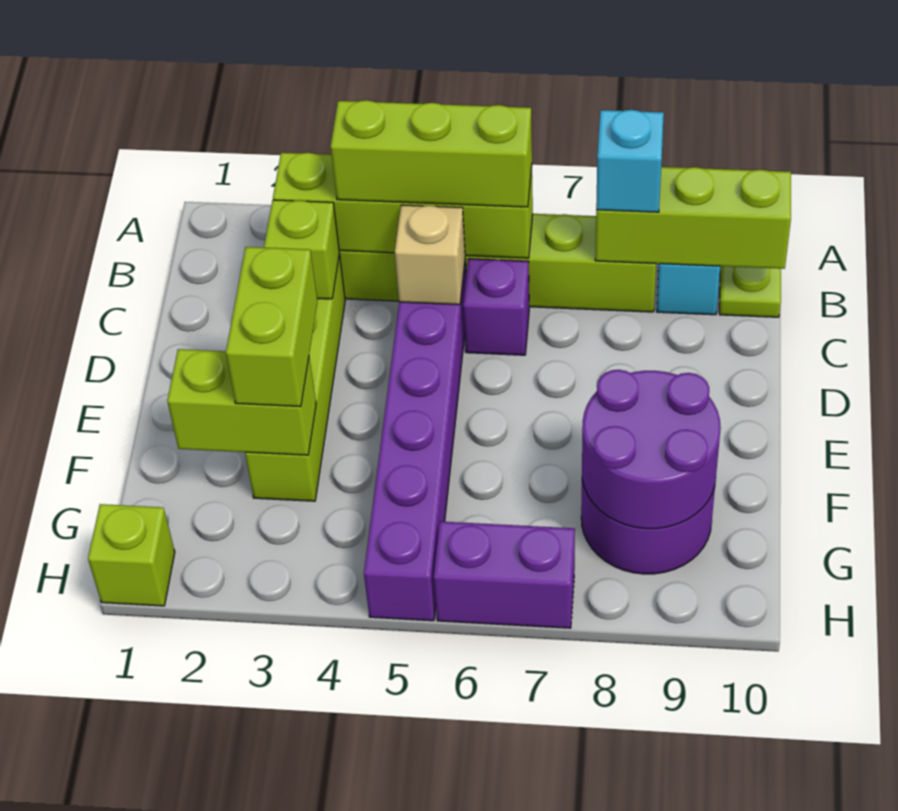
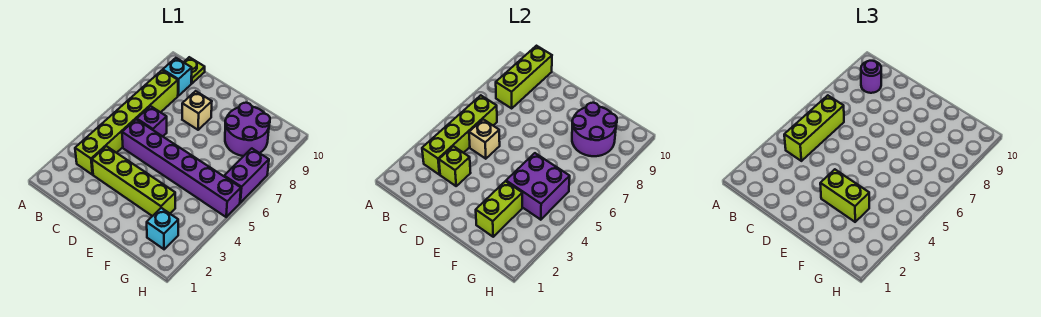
cyan brick B8 level 3 -> cyan brick G2 level 1
none -> purple round brick B9 level 3
none -> tan brick D8 level 1
none -> purple brick F4:G5 level 2
lime brick H1 level 1 -> none

